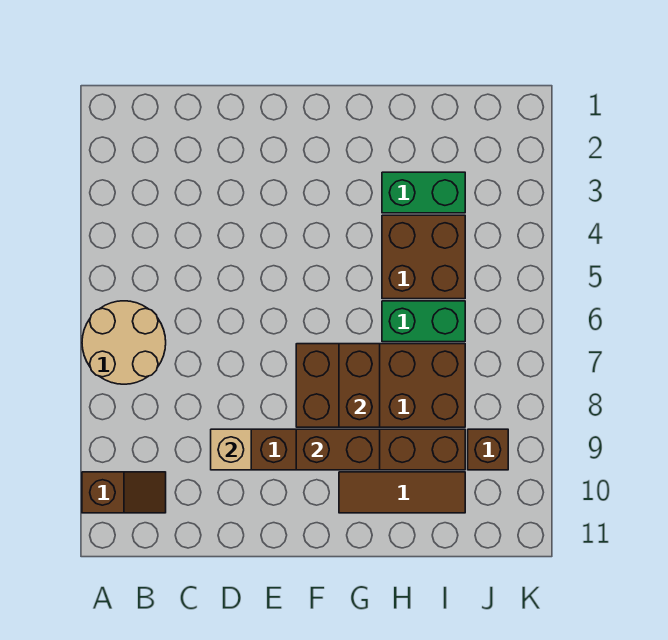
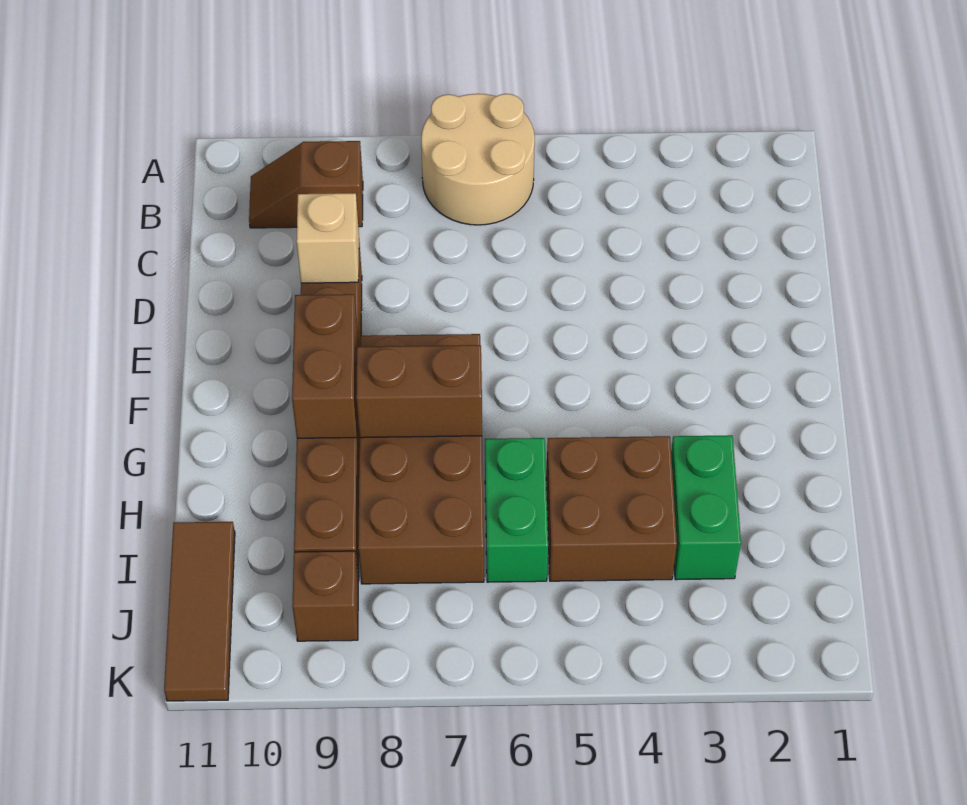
brown slope A10:B10 level 1 top A -> brown slope B9:B10 level 1 top 9
brown tile G10:I10 level 1 -> brown tile I11:K11 level 1

